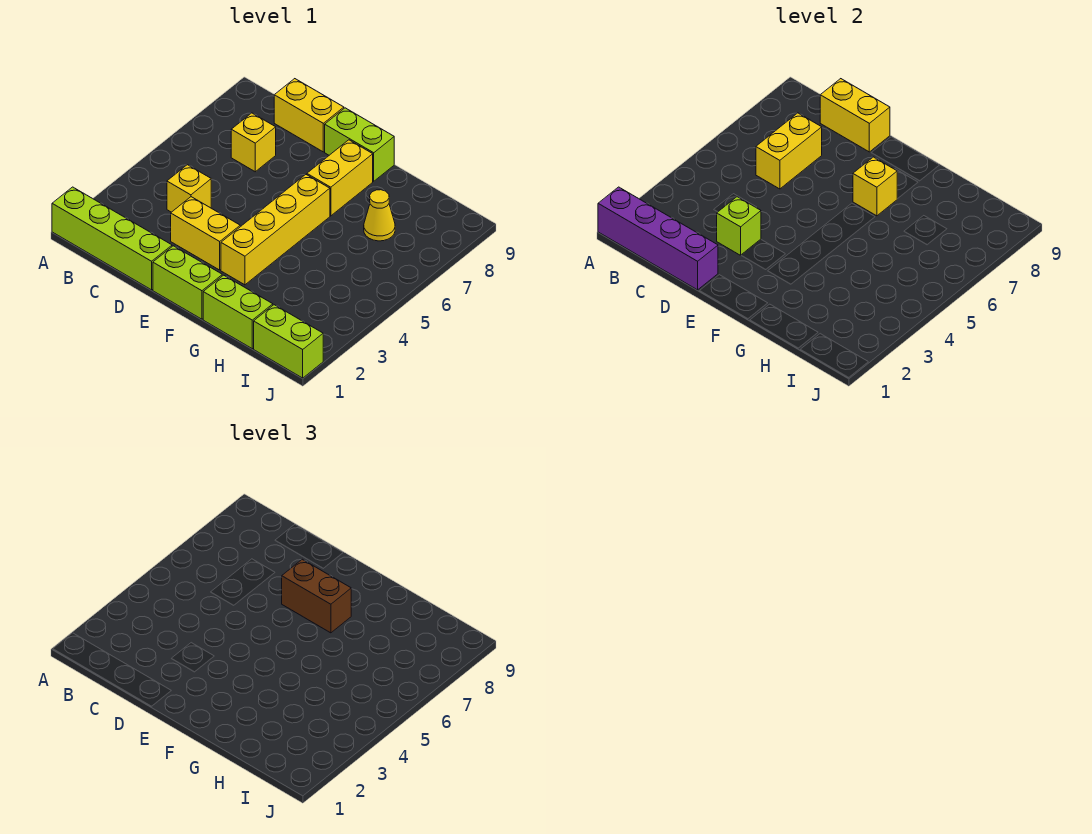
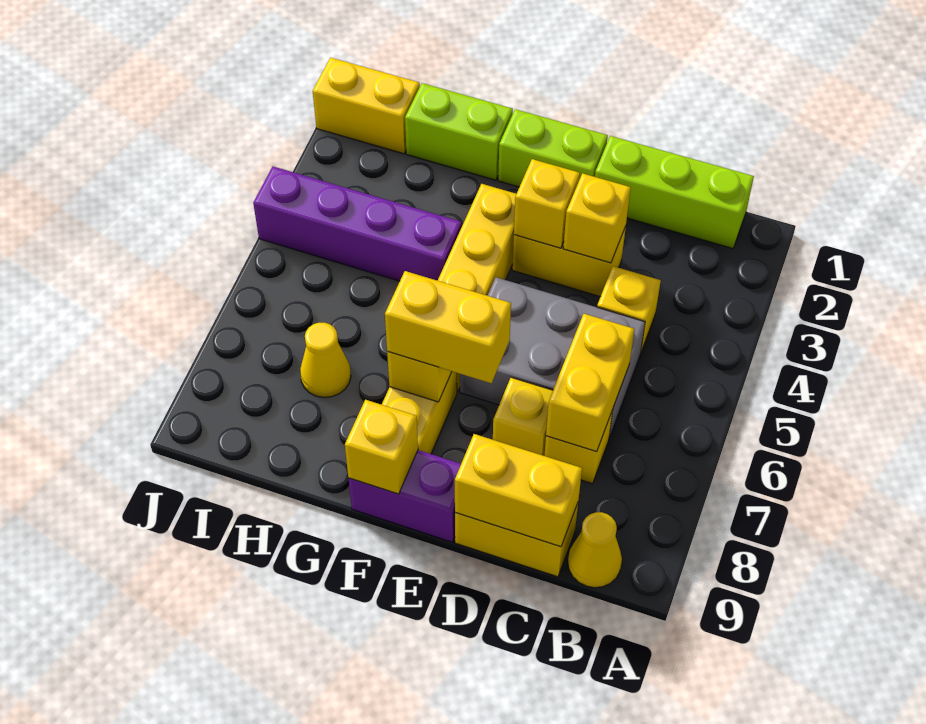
lime brick A1:D1 level 1 -> lime brick B1:D1 level 1
purple brick A1:D1 level 2 -> purple brick G4:J4 level 1
none -> yellow cone B9 level 1
none -> grey brick C5:E6 level 1
lime brick D3 level 2 -> yellow brick D3 level 2
none -> yellow brick D7 level 1
none -> yellow brick E3 level 2
brown brick E7:F7 level 3 -> yellow brick E7:F7 level 3
lime brick E9:F9 level 1 -> purple brick E9:F9 level 1
none -> yellow brick F9 level 2
lime brick I1:J1 level 1 -> yellow brick I1:J1 level 1

